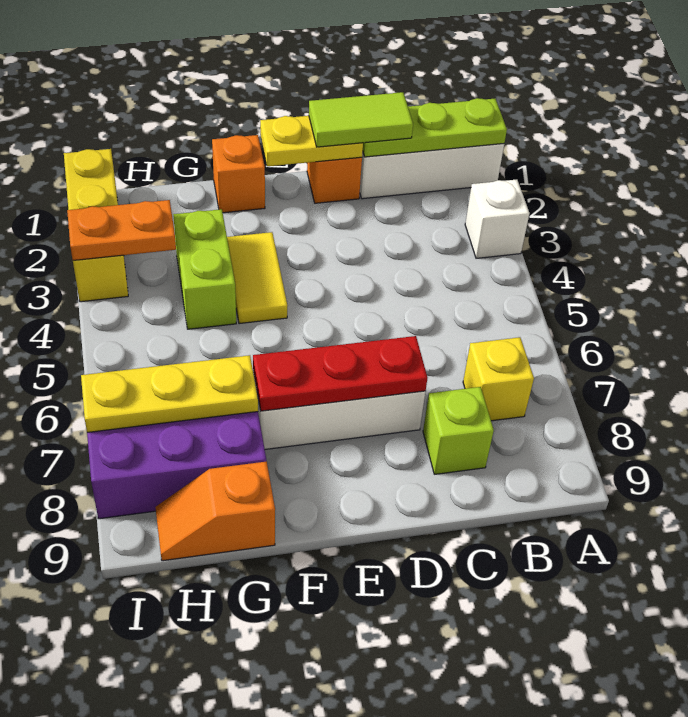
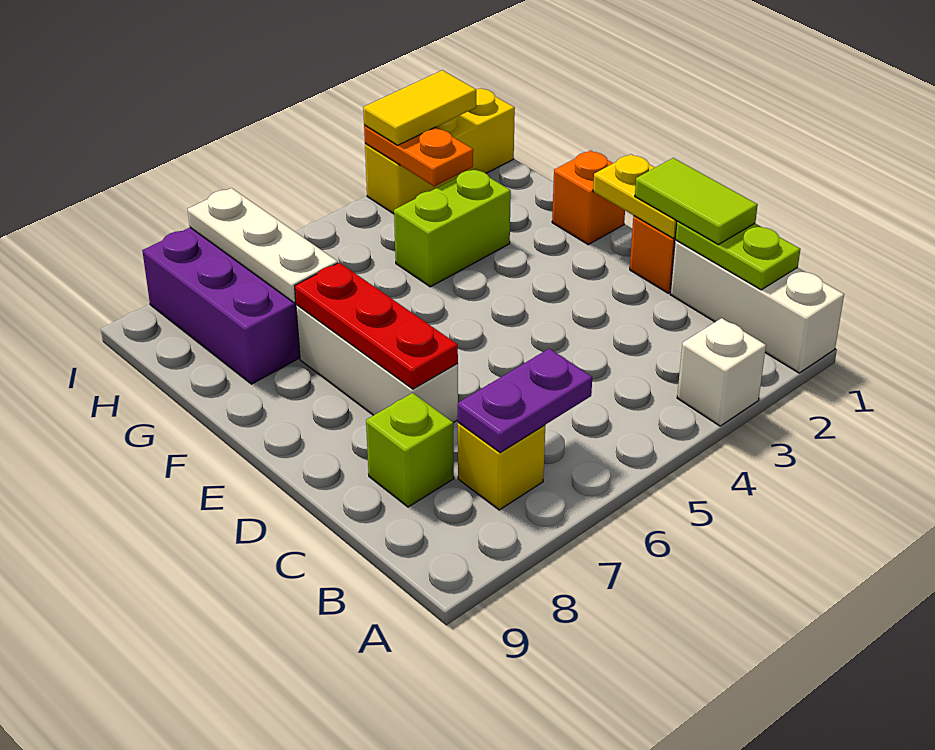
lime plate A1:C1 level 2 -> lime plate B1:C1 level 2
none -> purple plate B6:B7 level 2
yellow tile F3:F4 level 1 -> yellow tile I2:I3 level 3
yellow plate G7:I7 level 2 -> white plate G7:I7 level 2
orange slope G9:H9 level 1 top G -> none

